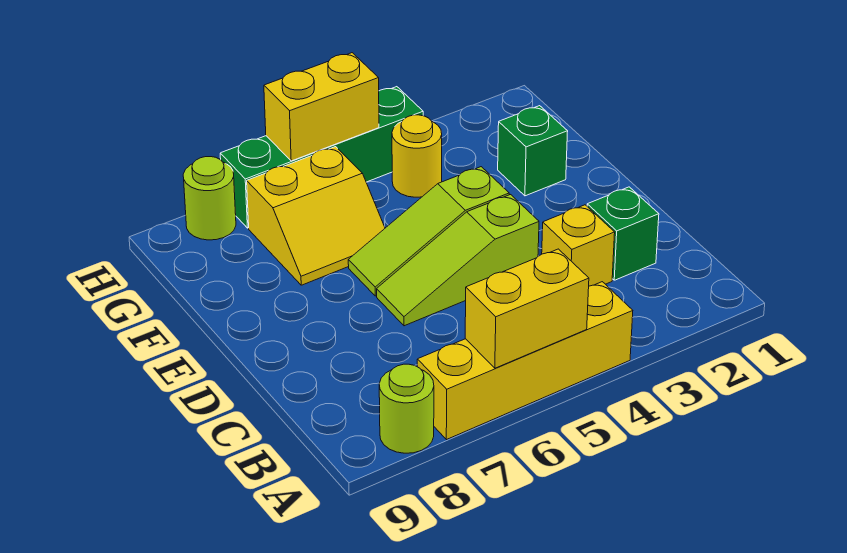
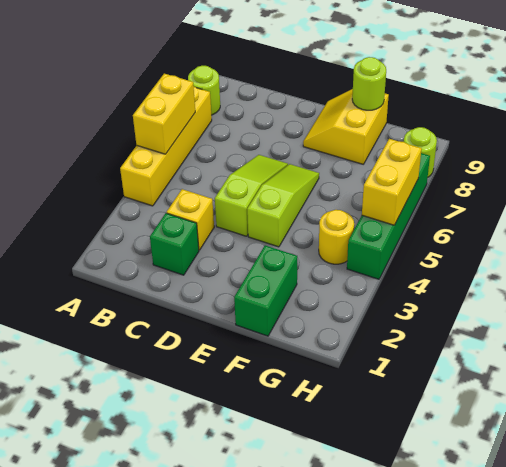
green brick F2 level 1 -> green brick F1:F2 level 1
yellow slope F6:G7 level 1 top G -> yellow slope E8:F9 level 1 top F
none -> lime round brick F9 level 2

